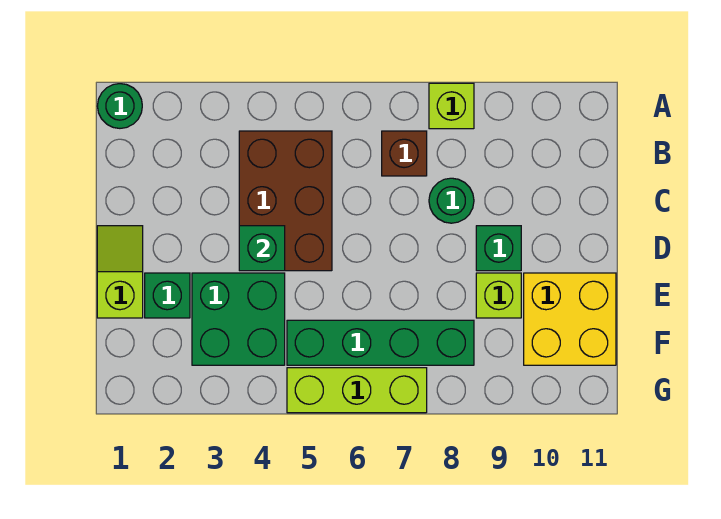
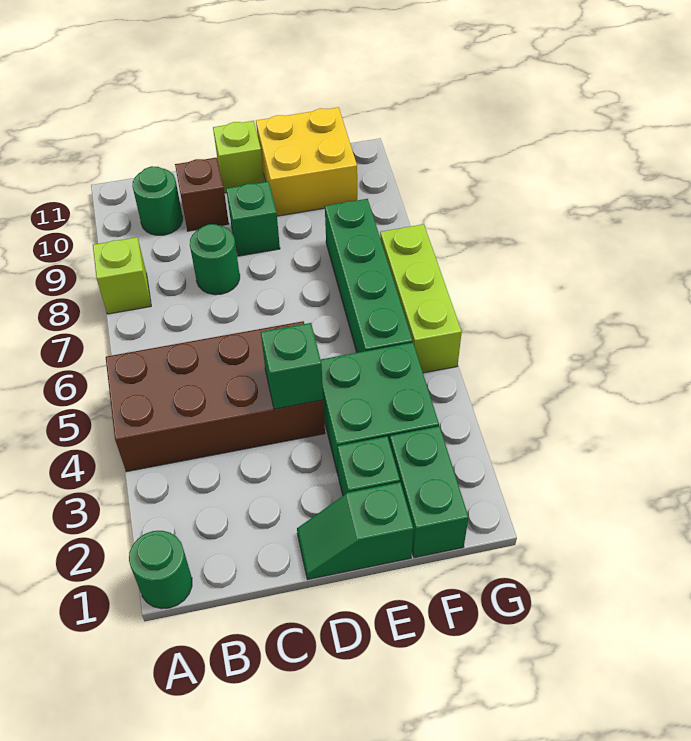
brown brick B4:D5 level 1 -> brown brick A4:D5 level 1
brown brick B7 level 1 -> brown brick C10 level 1
none -> green round brick B10 level 1
lime slope D1:E1 level 1 top E -> green slope D1:E1 level 1 top E
lime brick E9 level 1 -> lime brick D11 level 1
none -> green brick F1:F2 level 1

